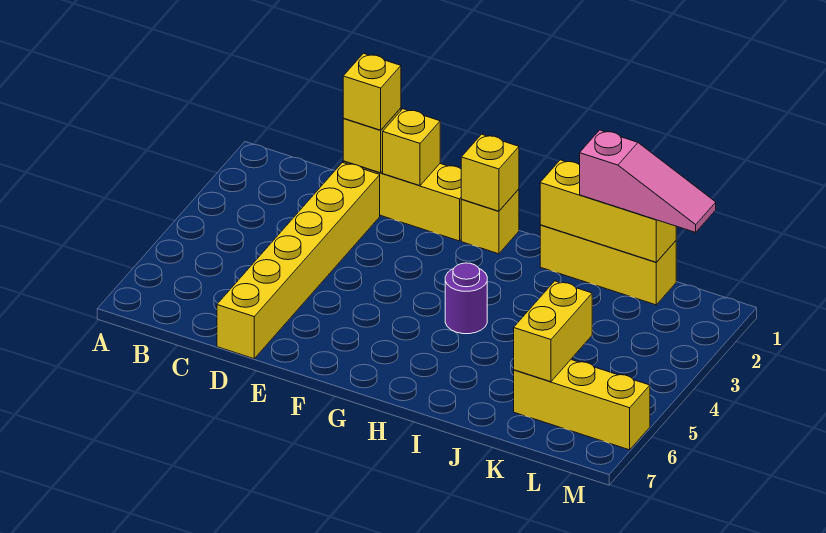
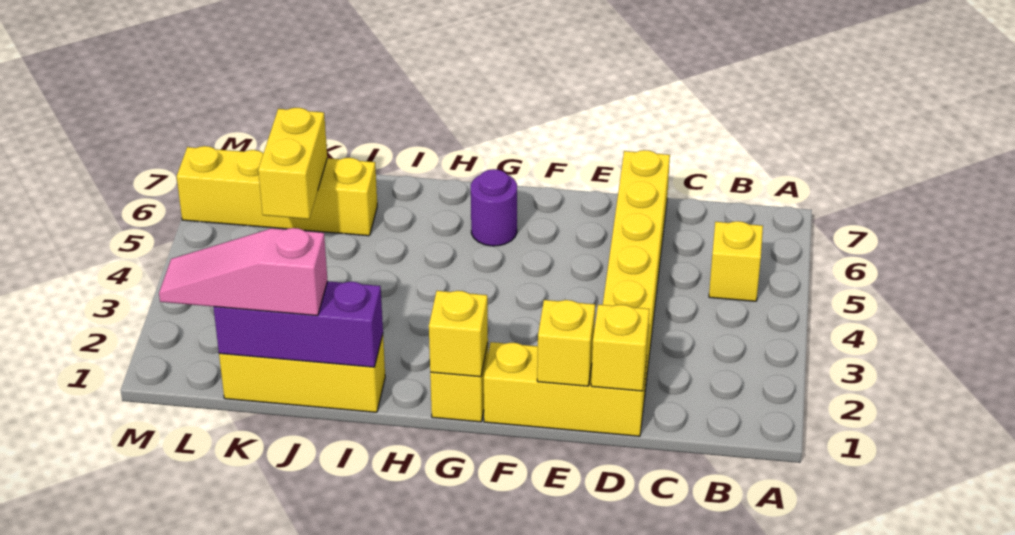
yellow brick D1 level 3 -> yellow brick B5 level 1
purple round brick H4 level 1 -> purple round brick G6 level 1
yellow brick I1:K1 level 2 -> purple brick I1:K1 level 2
yellow brick K6:M6 level 1 -> yellow brick J6:M6 level 1

